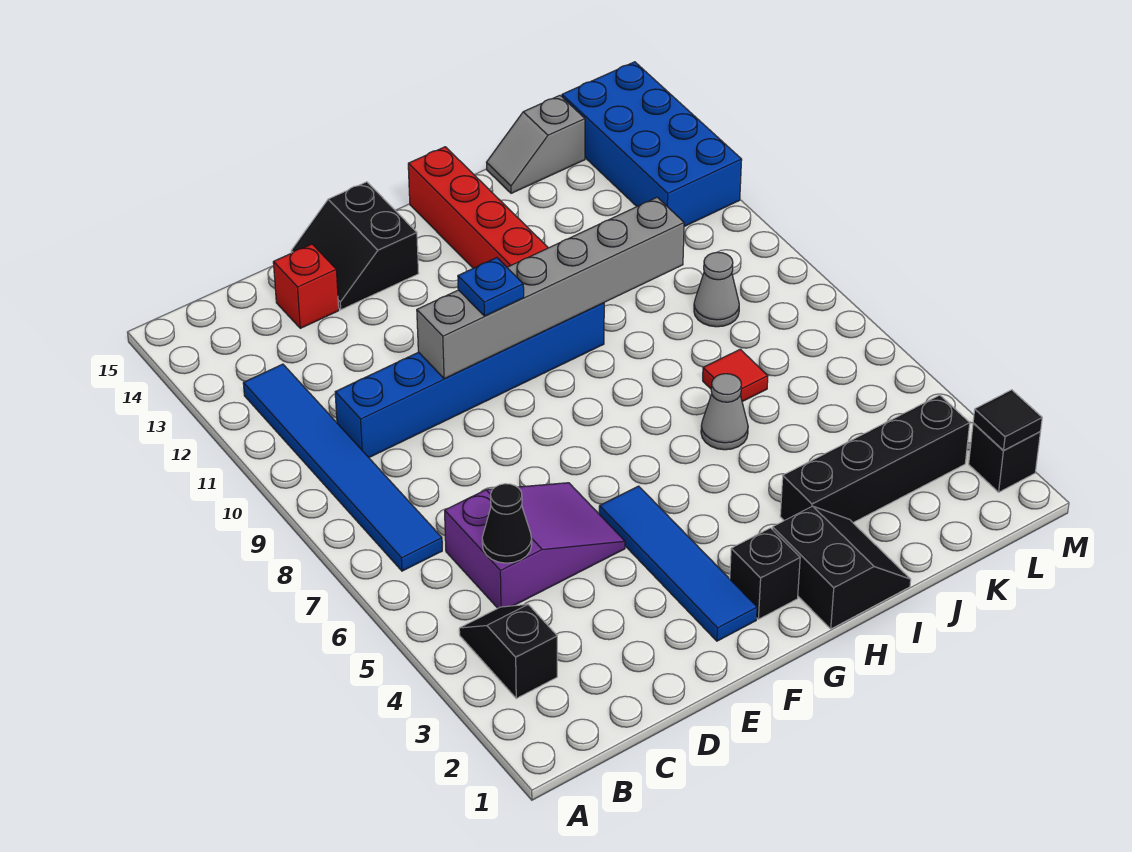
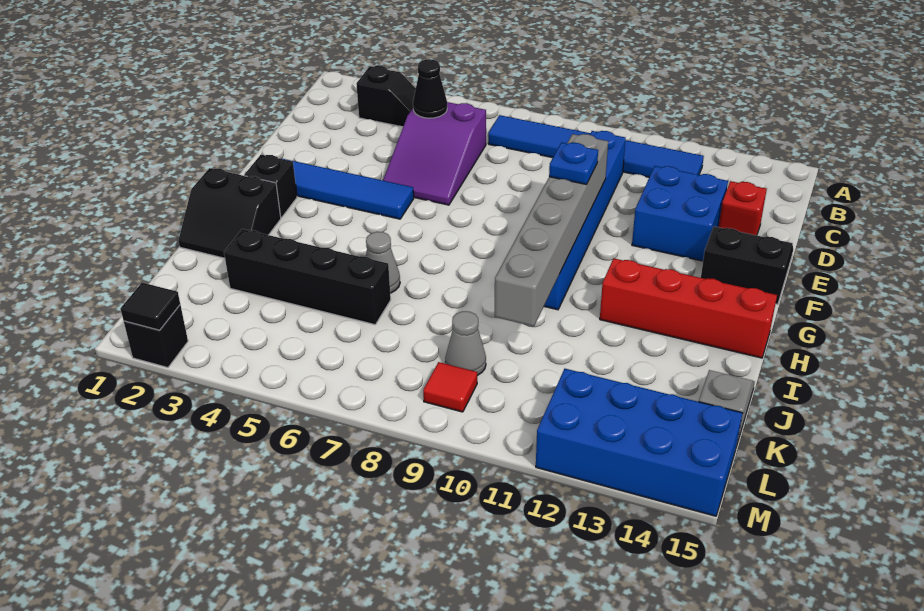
none -> blue brick D12:E13 level 1
black brick I3:L3 level 1 -> black brick J3:J6 level 1
red tile J7 level 1 -> red tile L9 level 1

